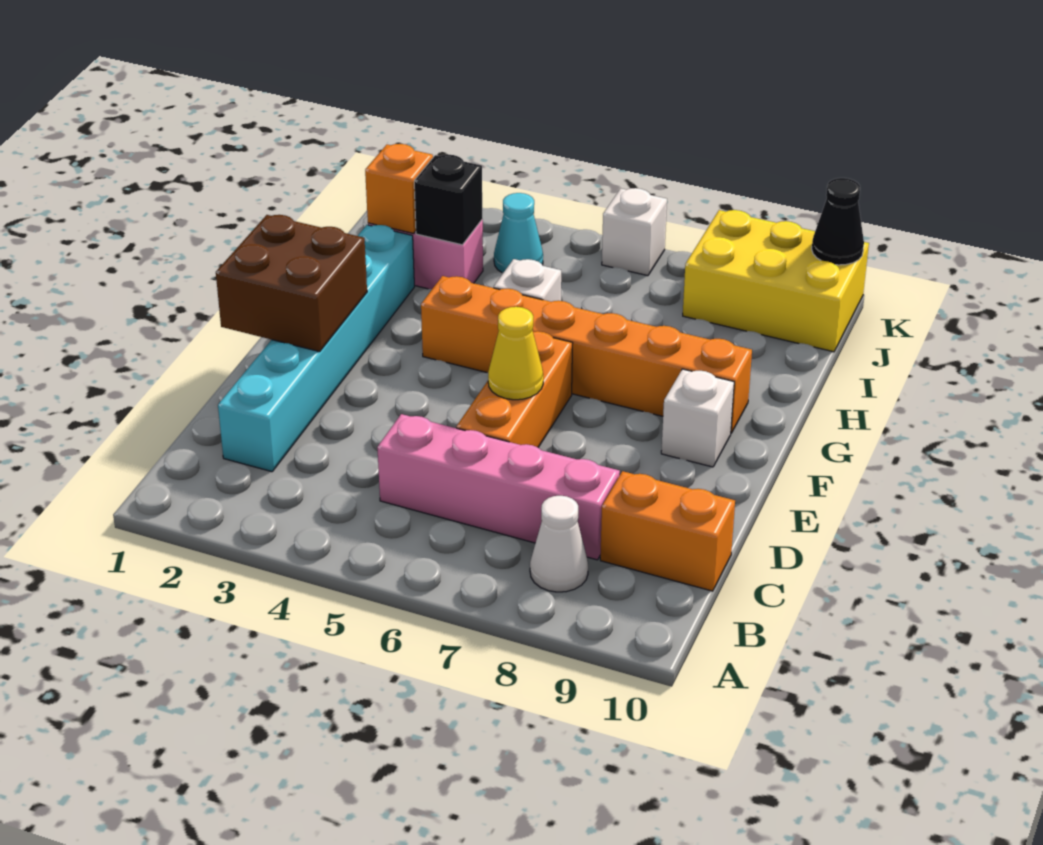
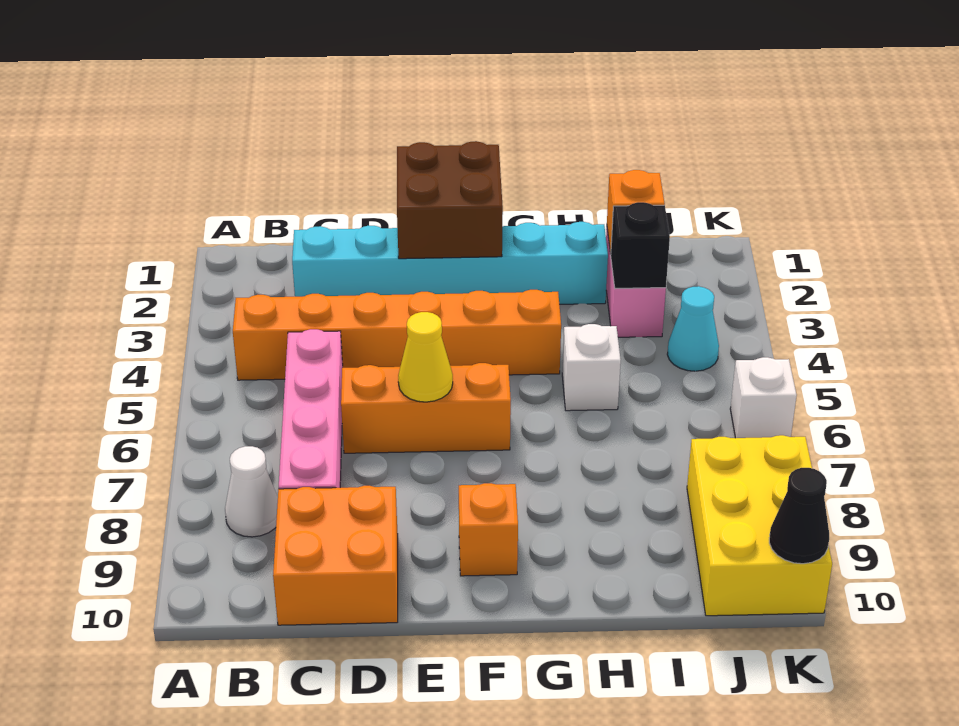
orange brick C9:C10 level 1 -> orange brick C9:D10 level 1
white brick F9 level 1 -> orange brick F9 level 1
orange brick G4:G9 level 1 -> orange brick B4:G4 level 1

